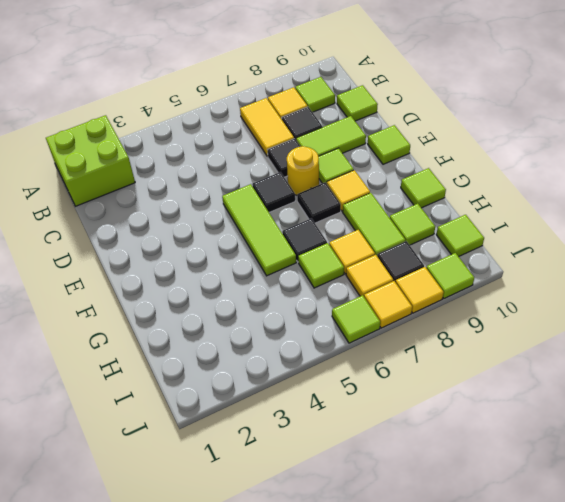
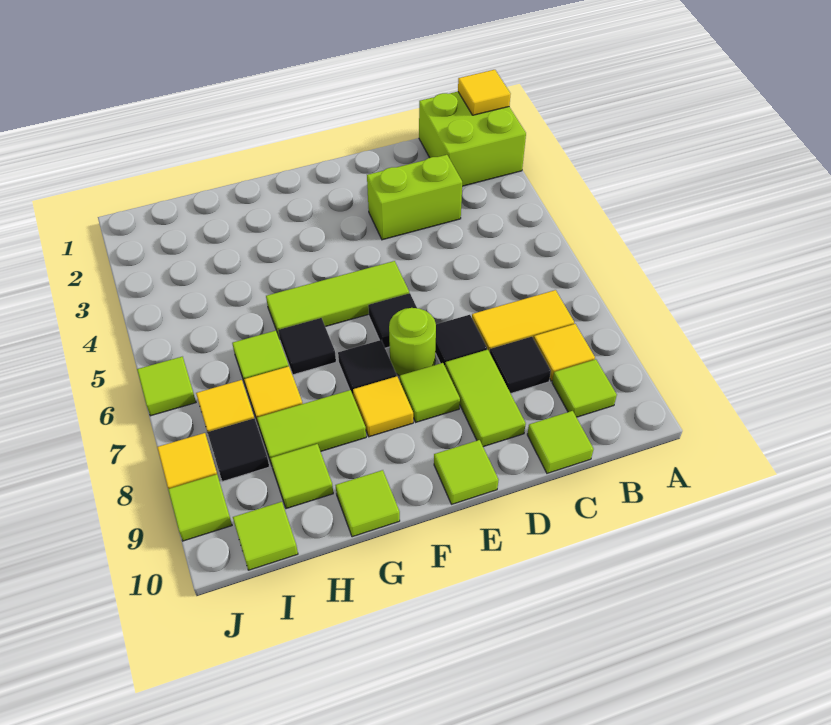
none -> lime brick C3:D3 level 1
yellow round brick E7 level 1 -> lime round brick E7 level 1
yellow tile J7 level 1 -> yellow tile A1 level 2

